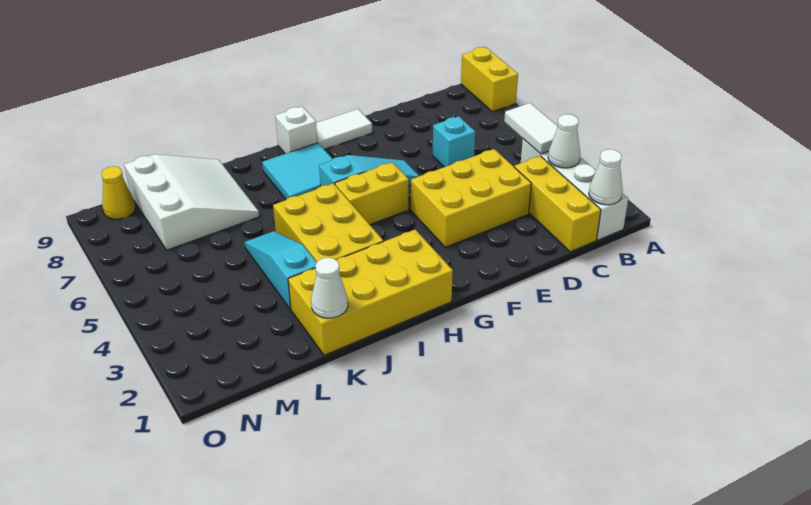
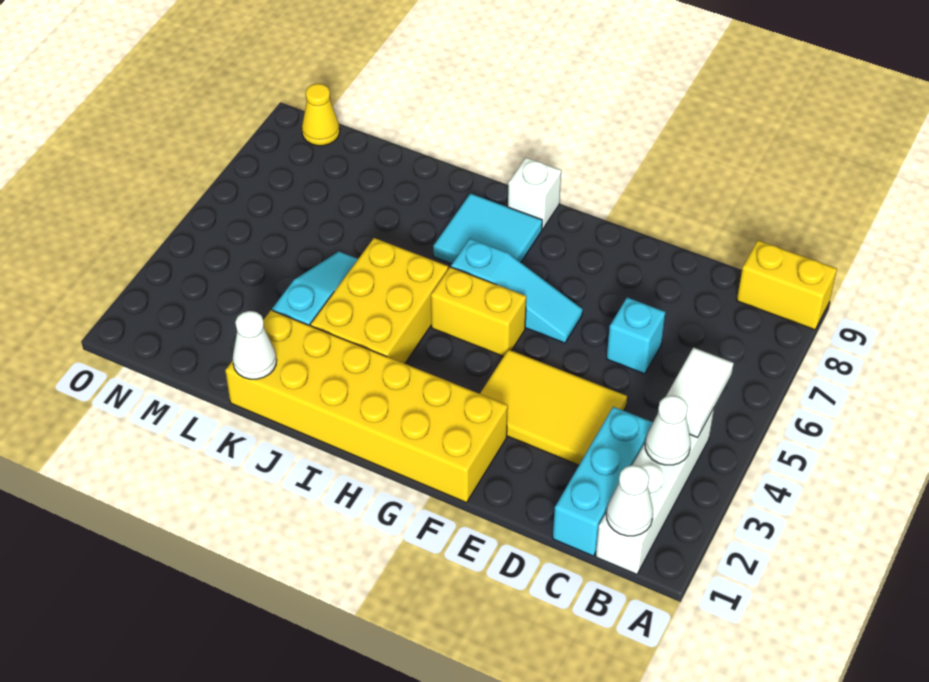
yellow brick A8:A9 level 1 -> yellow brick A9:B9 level 1
yellow brick C1:C3 level 1 -> cyan brick C1:C3 level 1
yellow brick D3:F4 level 1 -> yellow tile D3:F4 level 1
white tile F9:G9 level 1 -> none
yellow brick H1:K2 level 1 -> yellow brick F1:K2 level 1
white slope K7:M9 level 1 top M -> none

